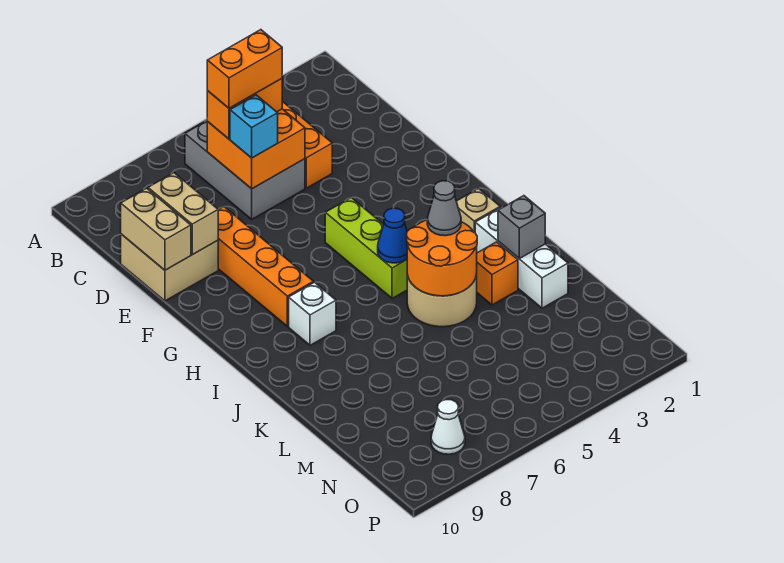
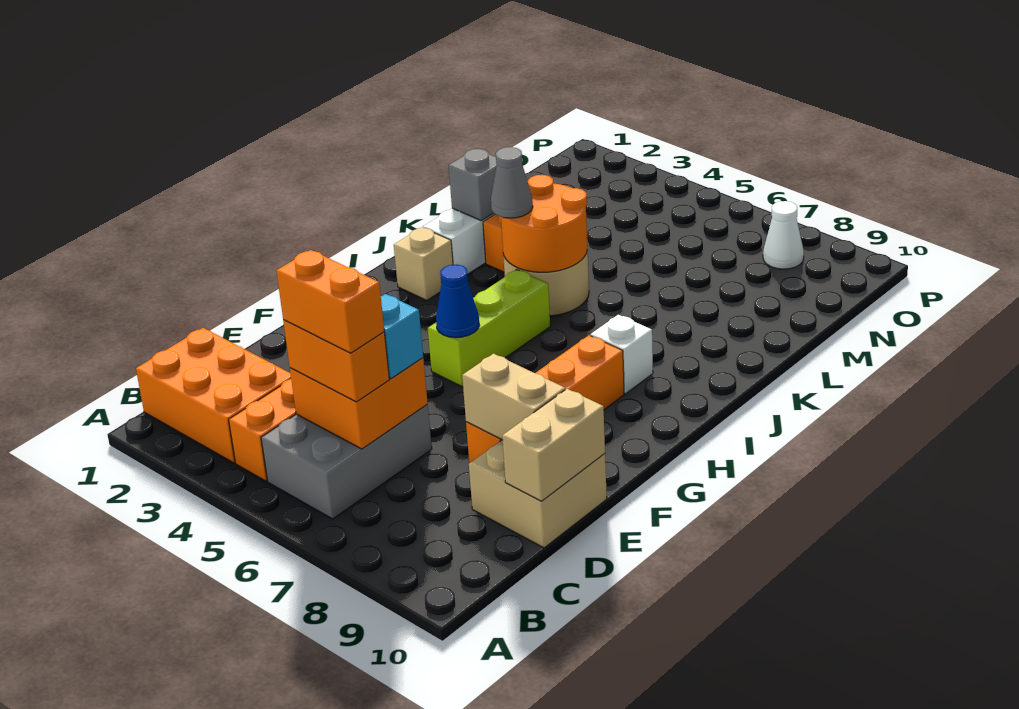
none -> orange brick B1:C3 level 1
tan brick D9:E9 level 2 -> tan brick E8:E9 level 2
blue cone I5 level 2 -> blue cone G5 level 2

